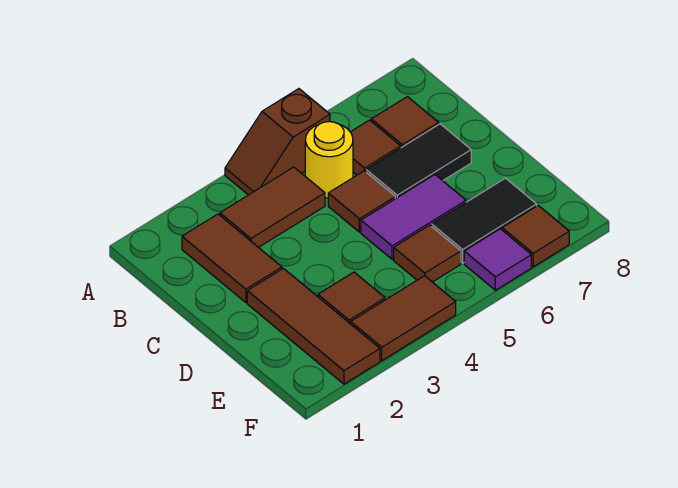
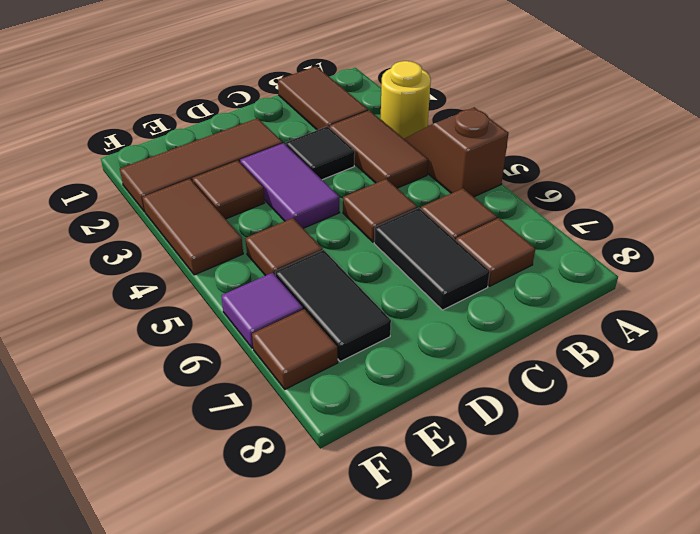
brown tile B2:C2 level 1 -> brown tile B1:B2 level 1
yellow round brick B5 level 1 -> yellow round brick A3 level 1
none -> black tile C3 level 1
purple tile D5:D6 level 1 -> purple tile D3:D4 level 1

